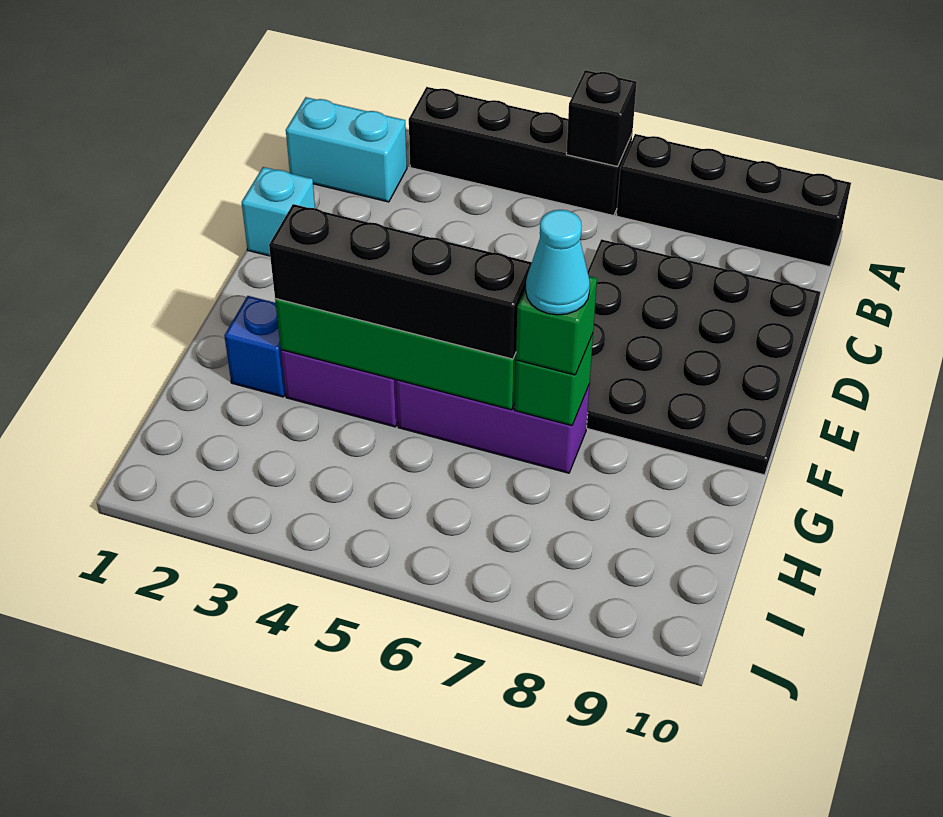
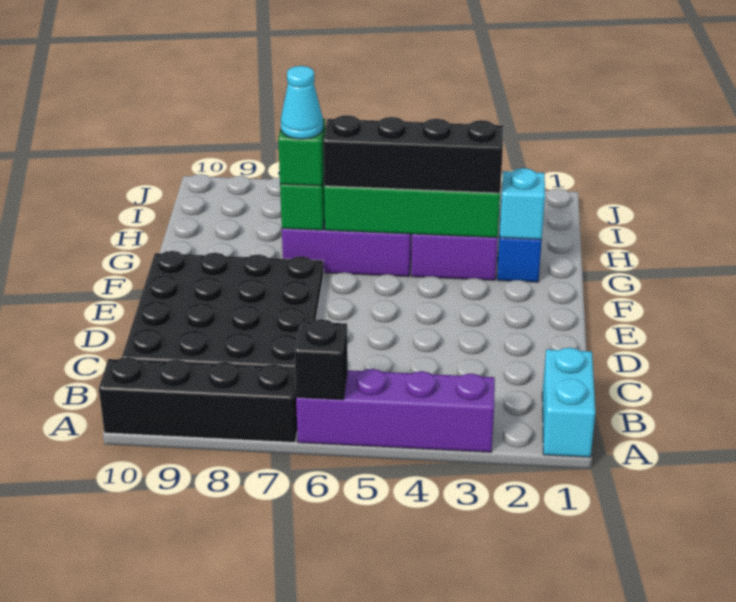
black brick A3:A6 level 1 -> purple brick A3:A6 level 1
cyan brick B1:B2 level 1 -> cyan brick A1:B1 level 1
cyan brick D1 level 1 -> cyan brick G2 level 2

